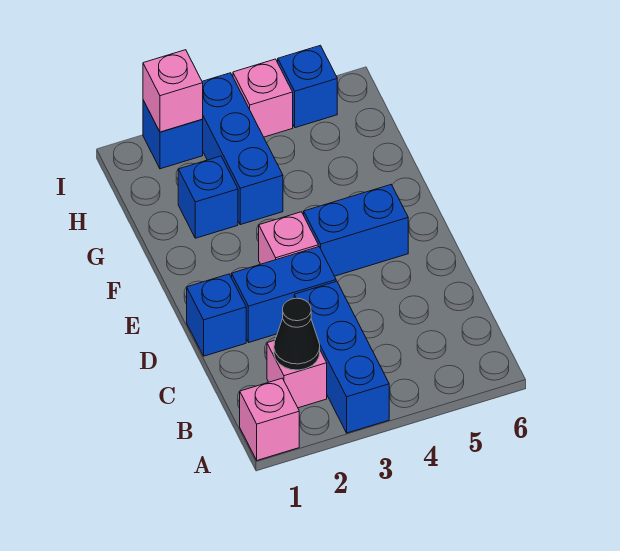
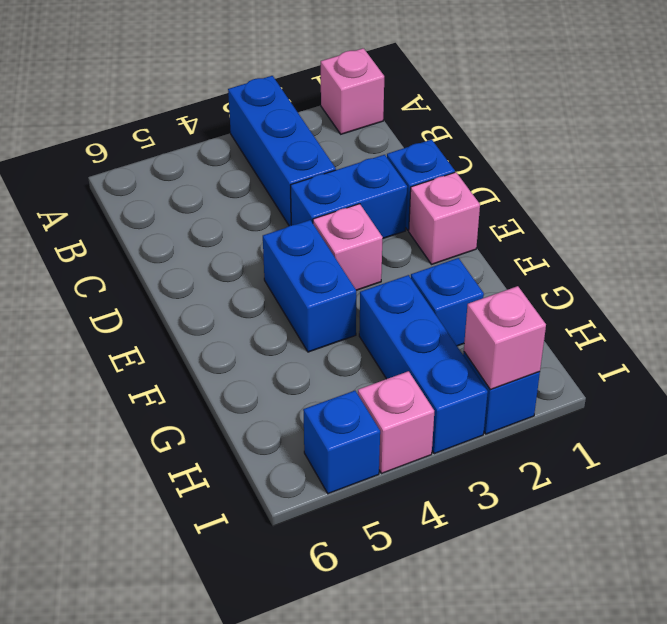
pink brick B2 level 1 -> pink brick E1 level 1
black cone B2 level 2 -> none
blue brick E4:E5 level 1 -> blue brick E4:F4 level 1

